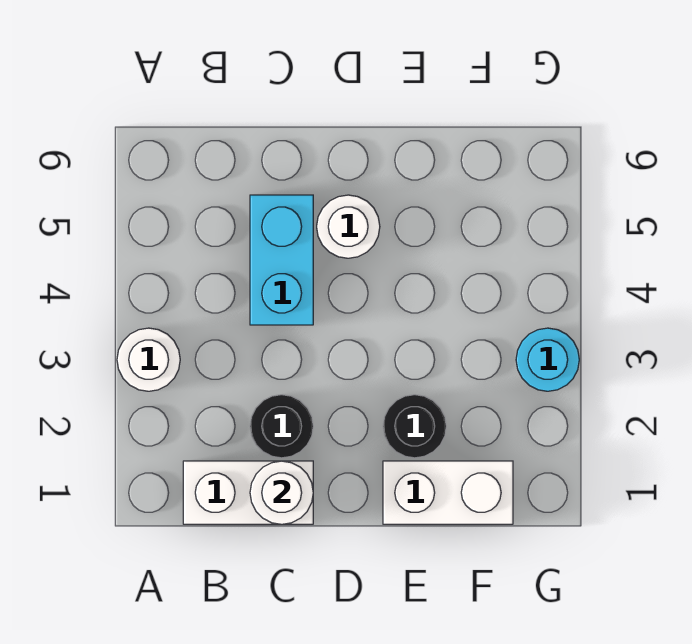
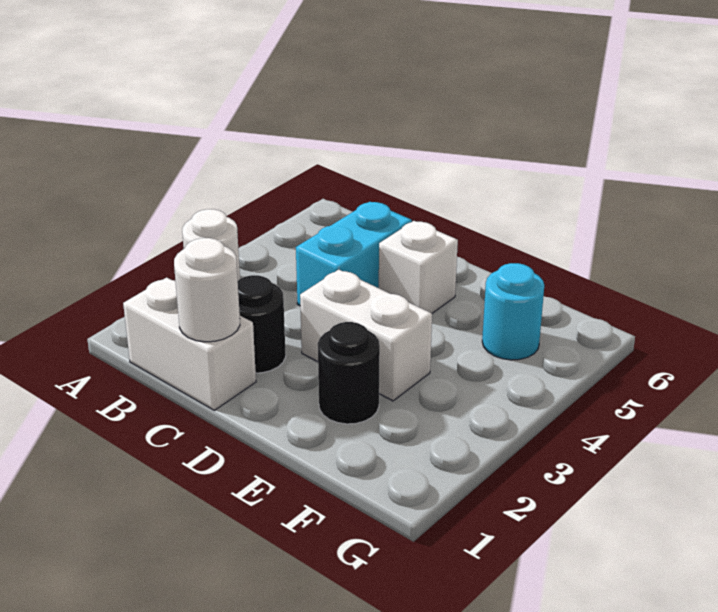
white round brick D5 level 1 -> white brick D5 level 1
white brick E1:F1 level 1 -> white brick D3:E3 level 1
cyan round brick G3 level 1 -> cyan round brick F5 level 1

